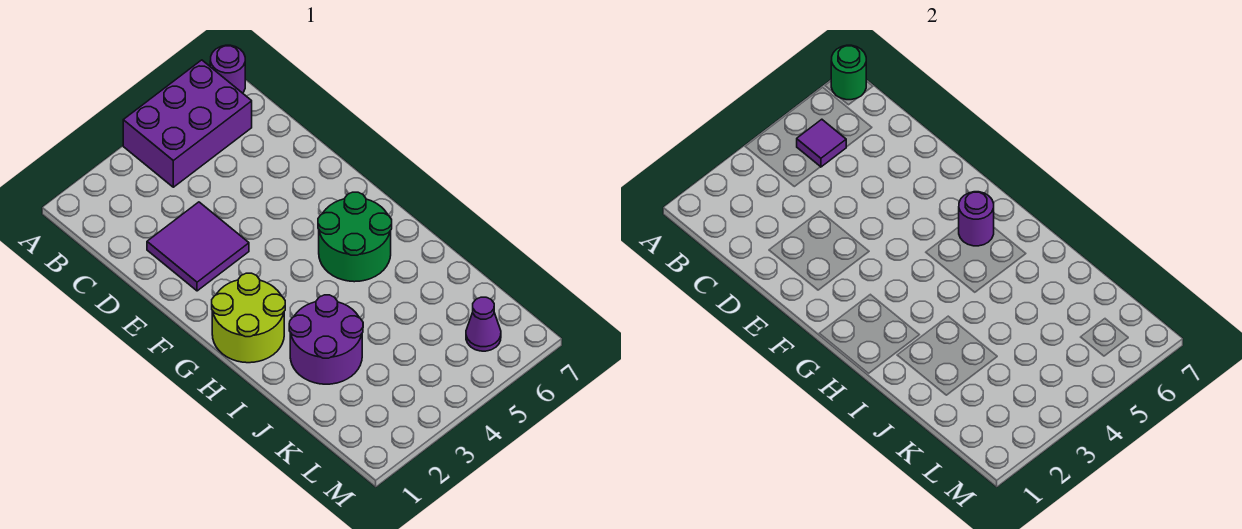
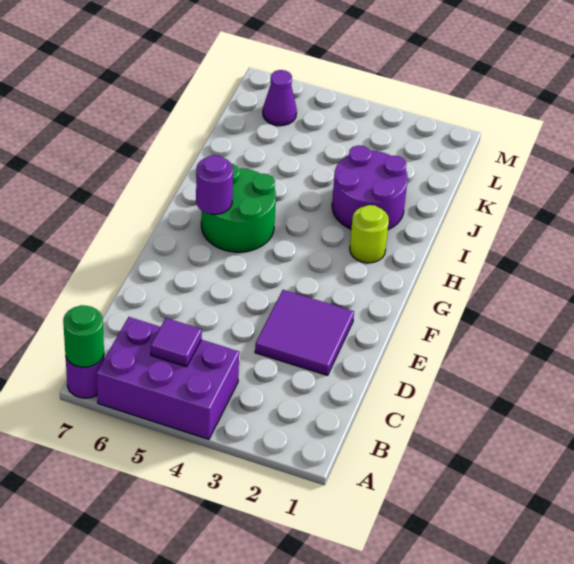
lime round brick G1:H2 level 1 -> lime round brick H2 level 1

